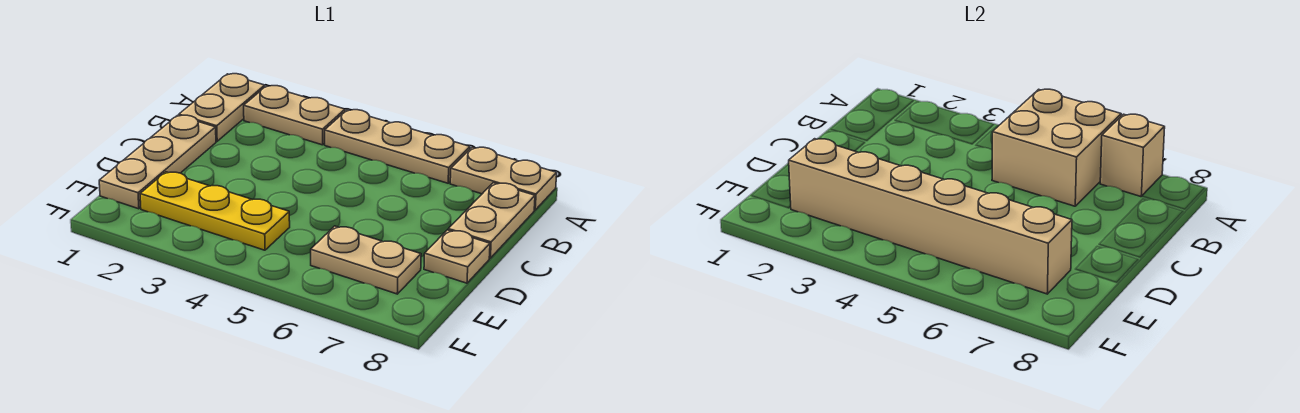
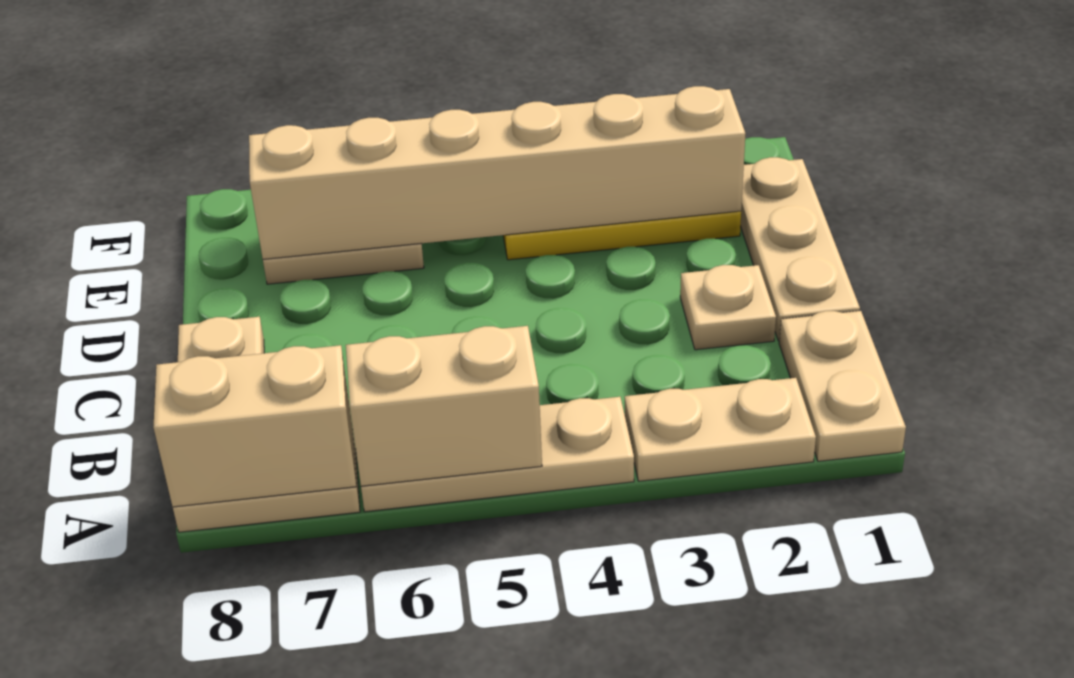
tan brick A5:B6 level 2 -> tan brick A5:A6 level 2
tan brick A7 level 2 -> tan brick A7:A8 level 2
tan plate D8 level 1 -> tan plate C2 level 1

